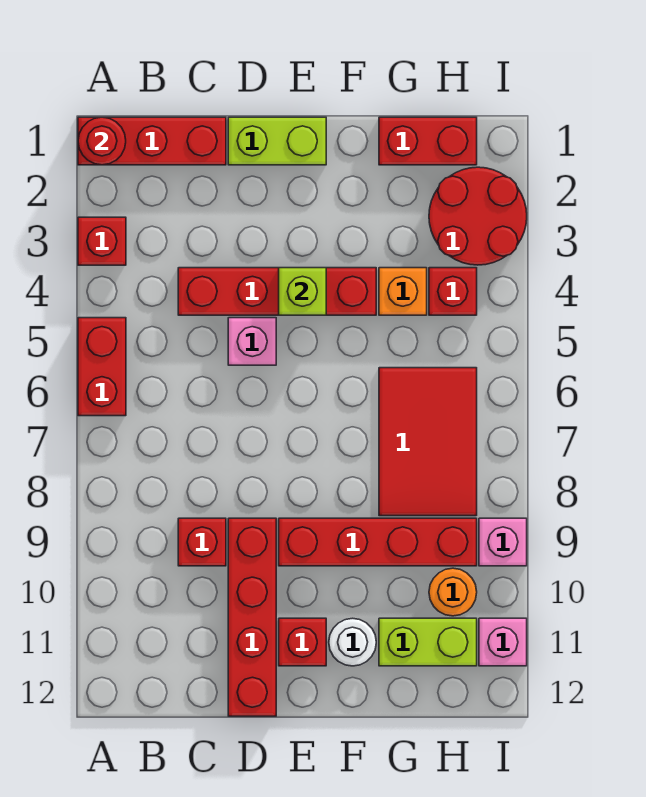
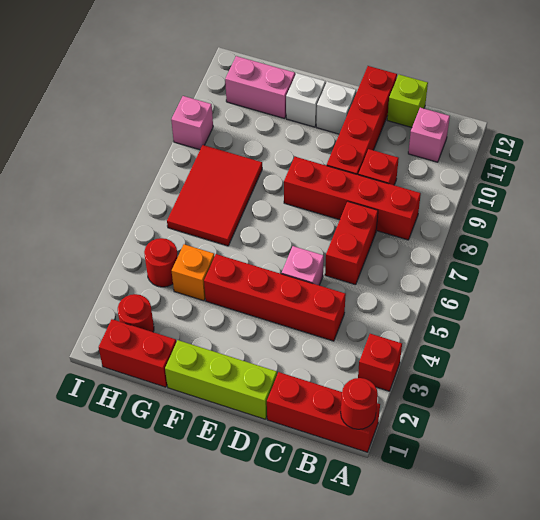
red brick A5:A6 level 1 -> red brick C6:C7 level 1
lime brick D1:E1 level 1 -> lime brick D1:F1 level 1
lime brick E4 level 2 -> lime brick C12 level 1
red brick E9:H9 level 1 -> red brick B8:E8 level 1
red brick E11 level 1 -> white brick E11 level 1
white round brick F11 level 1 -> white brick F11 level 1
lime brick G11:H11 level 1 -> pink brick G11:H11 level 1
red round brick H2:I3 level 1 -> red round brick H2 level 1
red brick H4 level 1 -> red round brick H4 level 1
orange round brick H10 level 1 -> none
pink brick I11 level 1 -> pink brick B11 level 1

